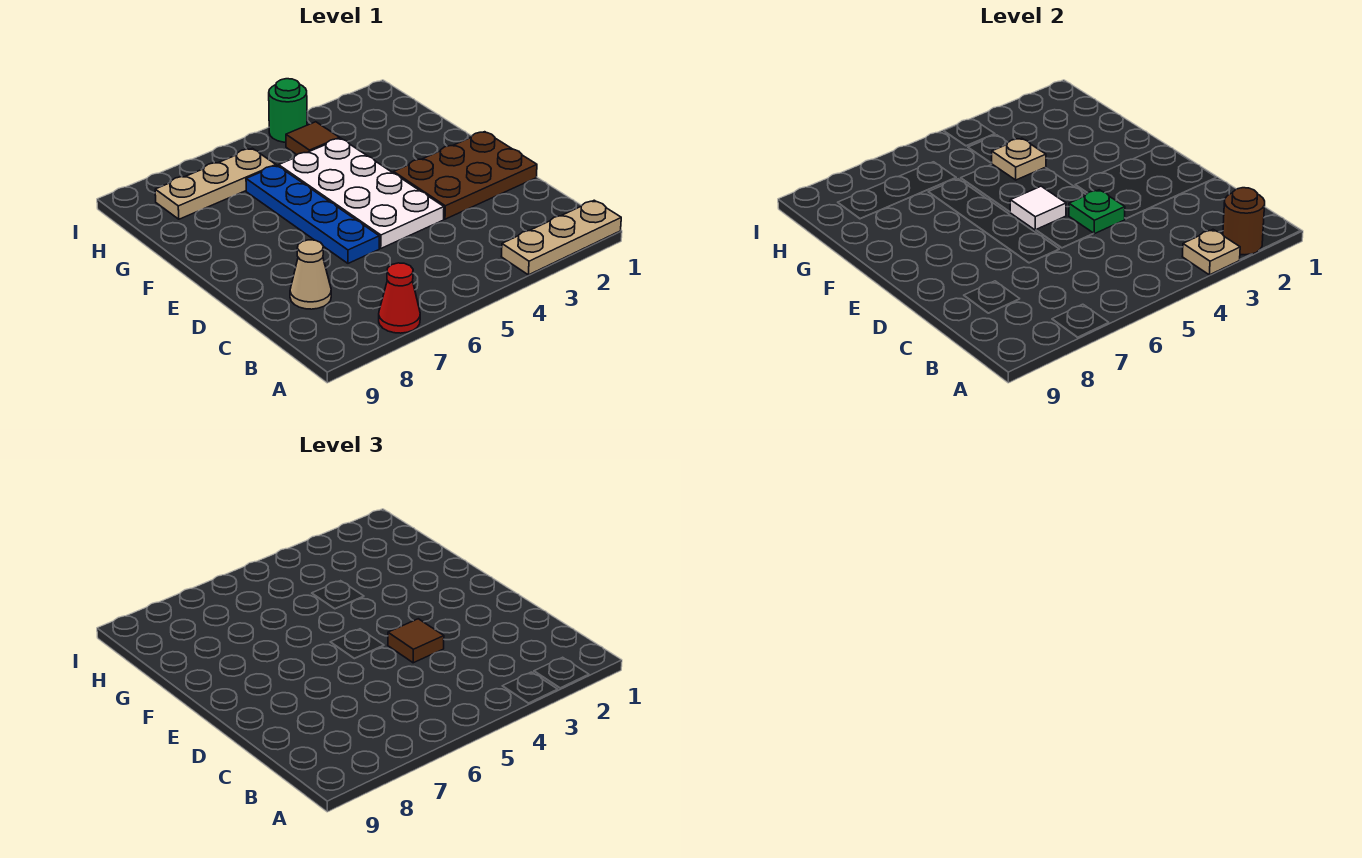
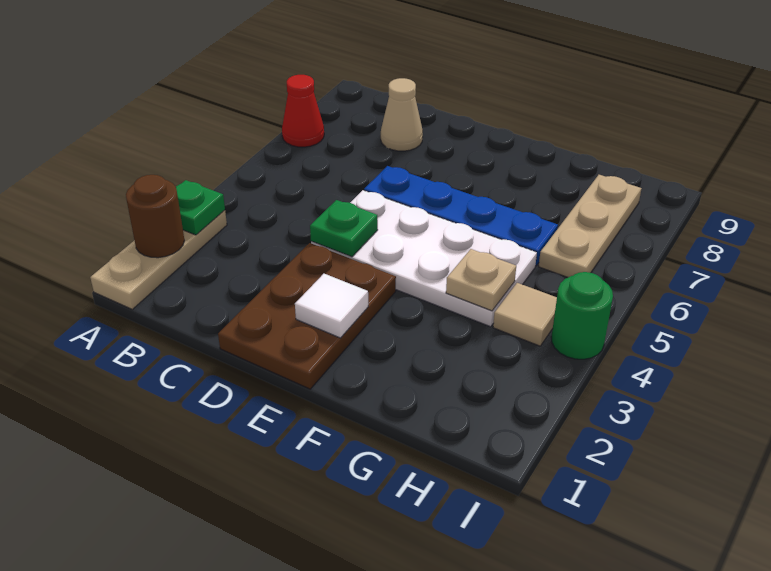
tan plate A3 level 2 -> green plate A3 level 2
brown tile D4 level 3 -> none
white tile E5 level 2 -> white tile E2 level 2
brown tile H4 level 1 -> tan tile H4 level 1

